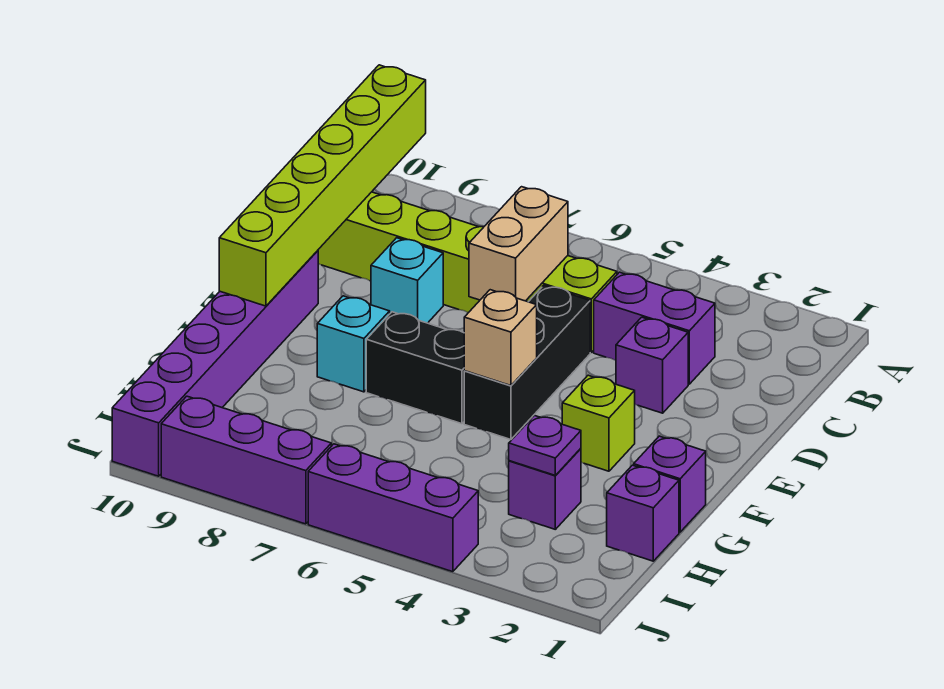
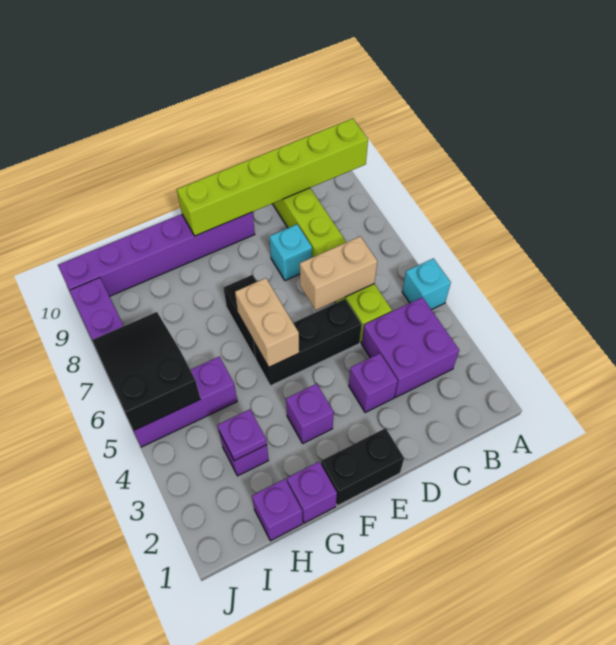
purple brick C3:C4 level 1 -> purple brick B3:C4 level 1
none -> black brick E1:F1 level 1
lime brick F3 level 1 -> purple brick F3 level 1
tan brick F5 level 2 -> tan brick F5:F6 level 2
cyan brick F8 level 1 -> cyan brick A5 level 1
none -> black slope I5:J7 level 2 top 5
purple brick J4:J6 level 1 -> purple brick H5:J5 level 1

